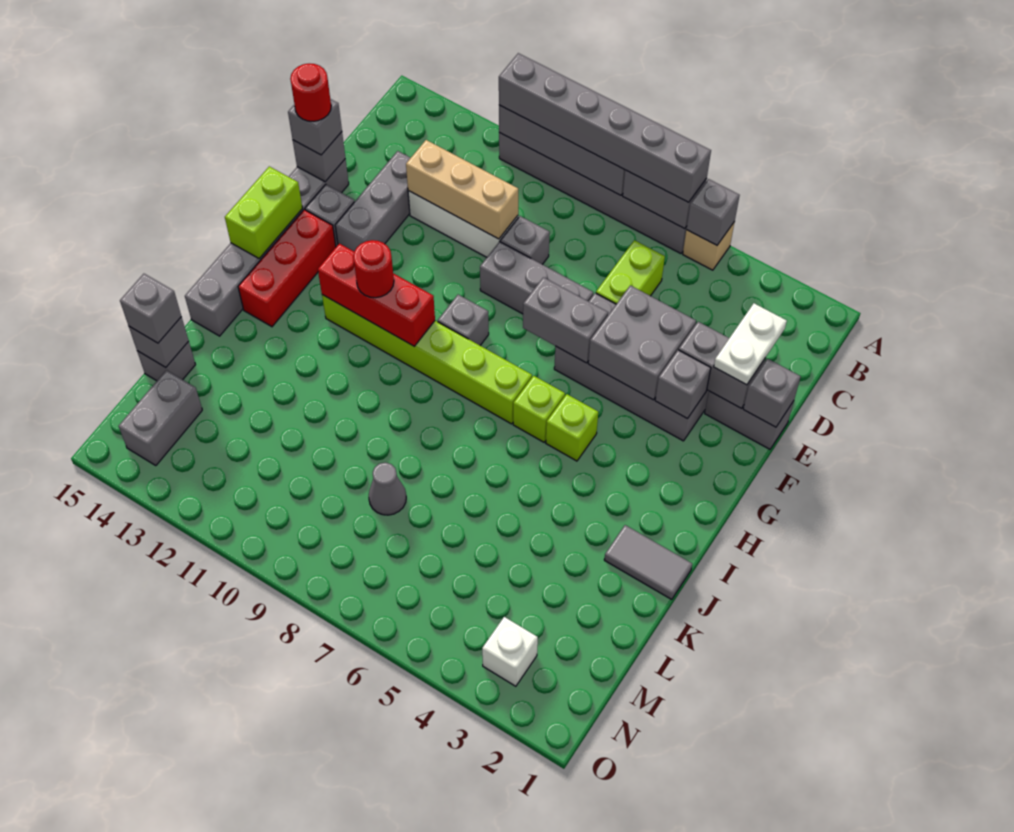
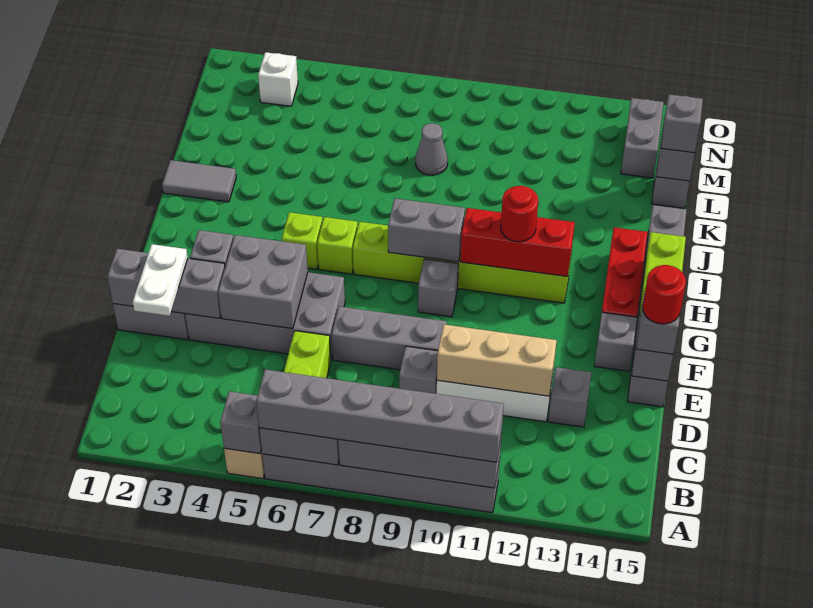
grey brick D13:F13 level 1 -> grey brick D13 level 1
grey brick F6:F7 level 2 -> grey brick H8:H9 level 2

